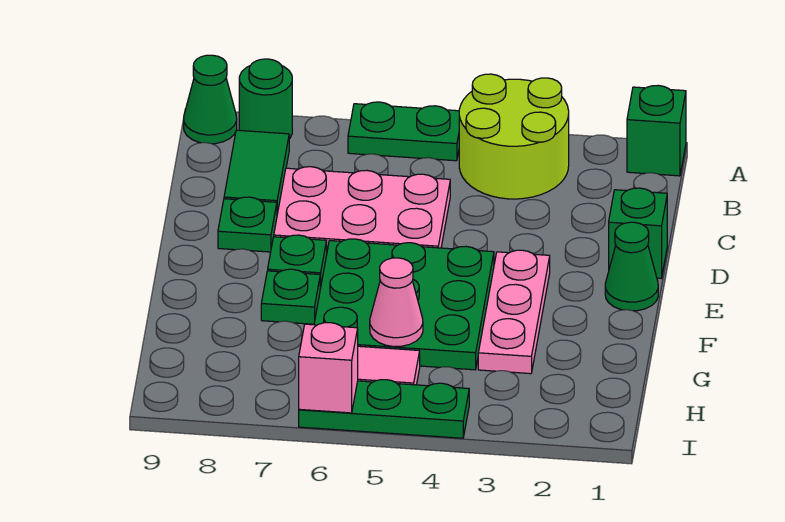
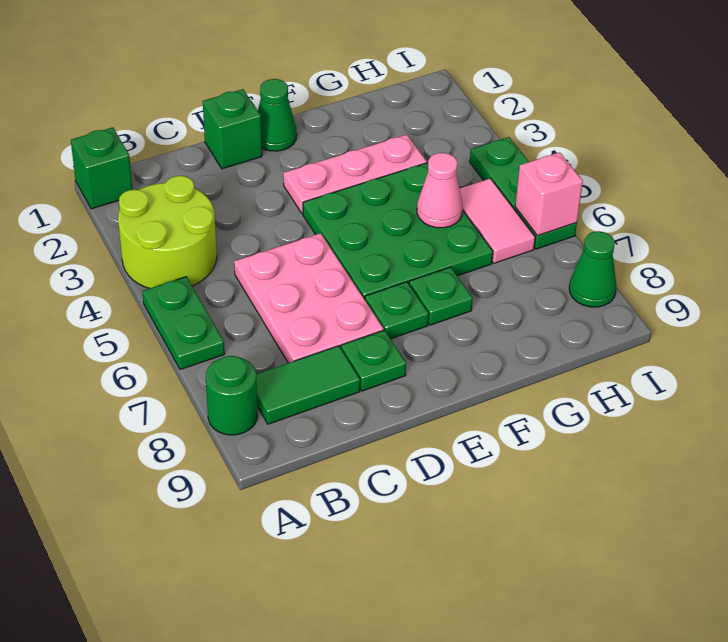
green cone A9 level 1 -> green cone I8 level 1

